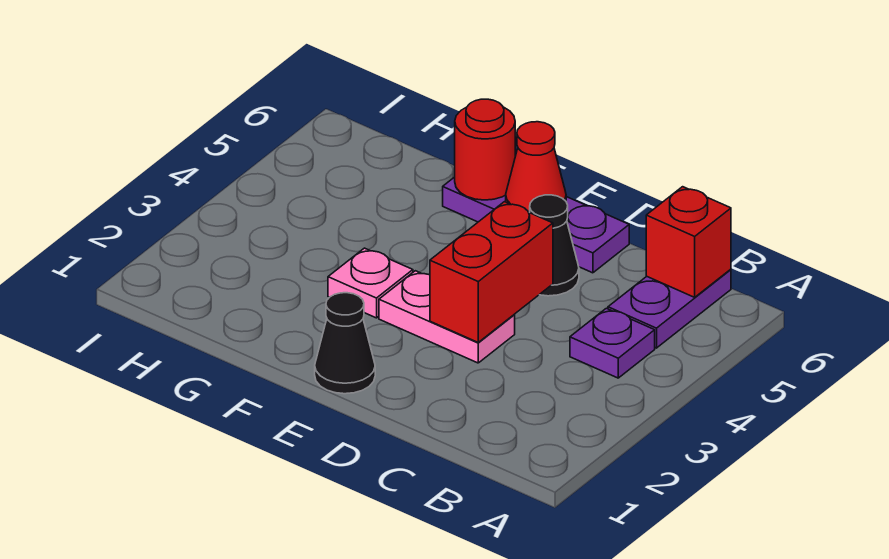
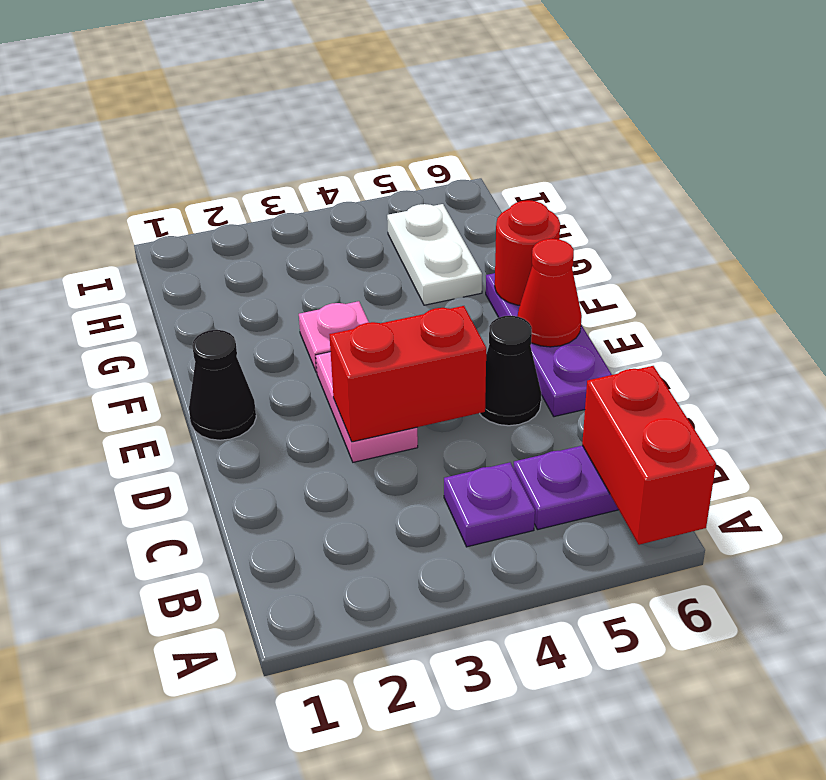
red brick B6 level 2 -> red brick A6:B6 level 2
none -> white plate G5:H5 level 1

